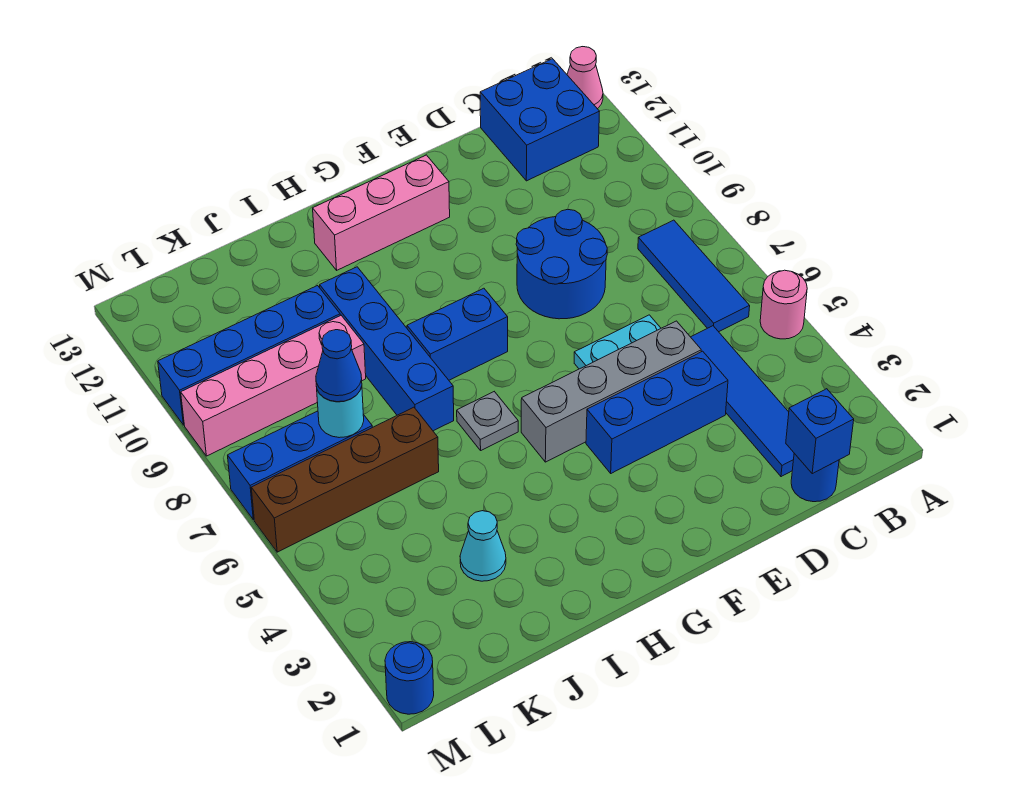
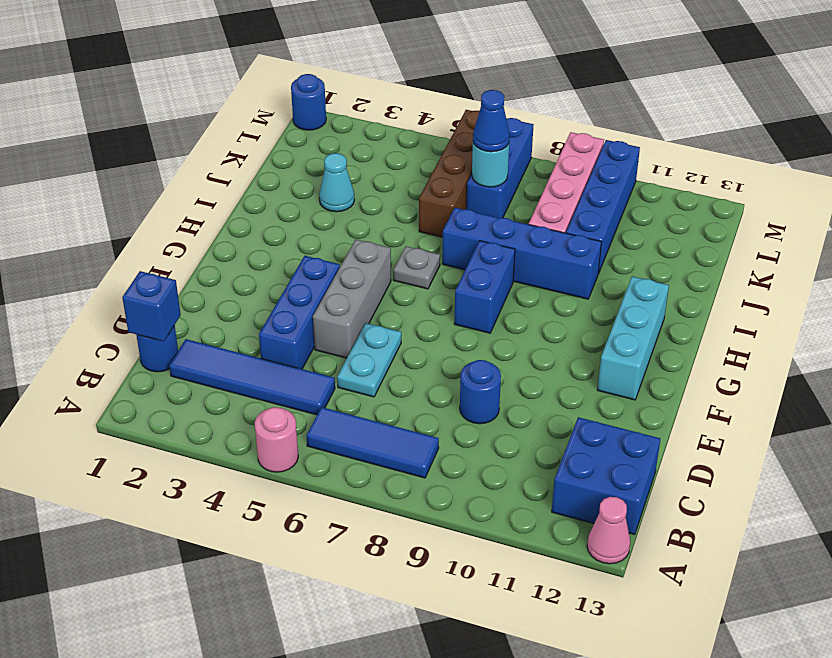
grey brick D5:G5 level 1 -> grey brick E5:G5 level 1
blue round brick D8:E9 level 1 -> blue round brick D9 level 1
pink brick F12:H12 level 1 -> cyan brick F12:H12 level 1

